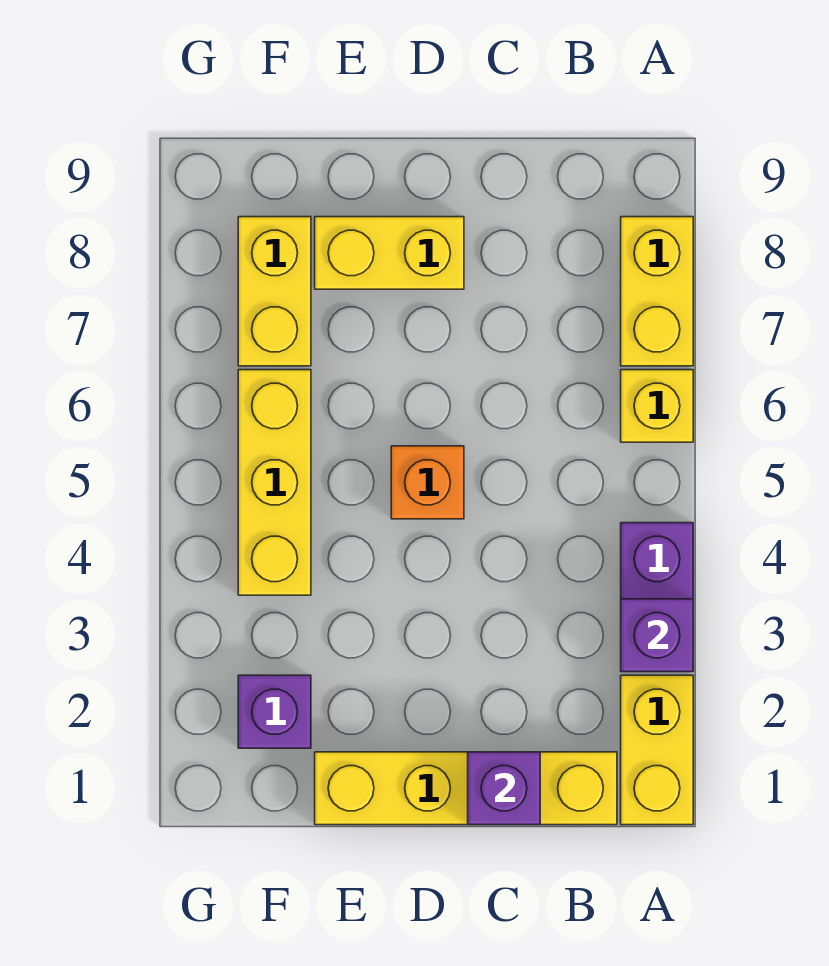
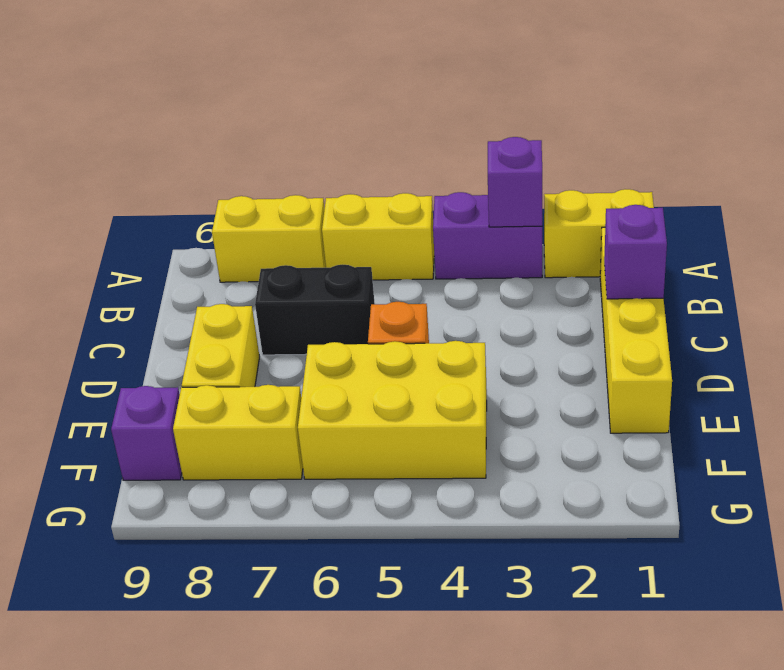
yellow brick A6 level 1 -> yellow brick A5:A6 level 1
none -> black brick C6:C7 level 1
purple brick F2 level 1 -> purple brick F9 level 1
yellow brick F4:F6 level 1 -> yellow brick E4:F6 level 1

